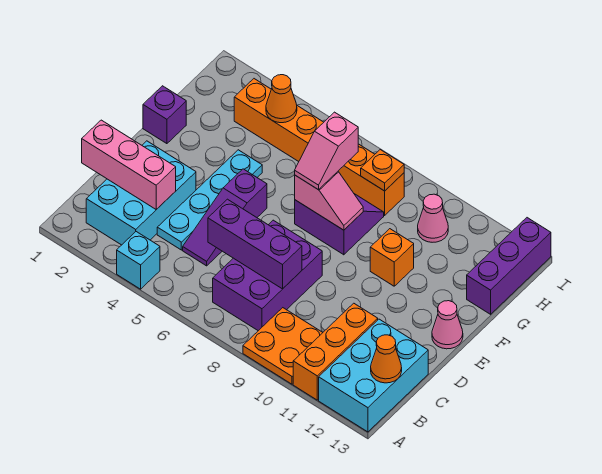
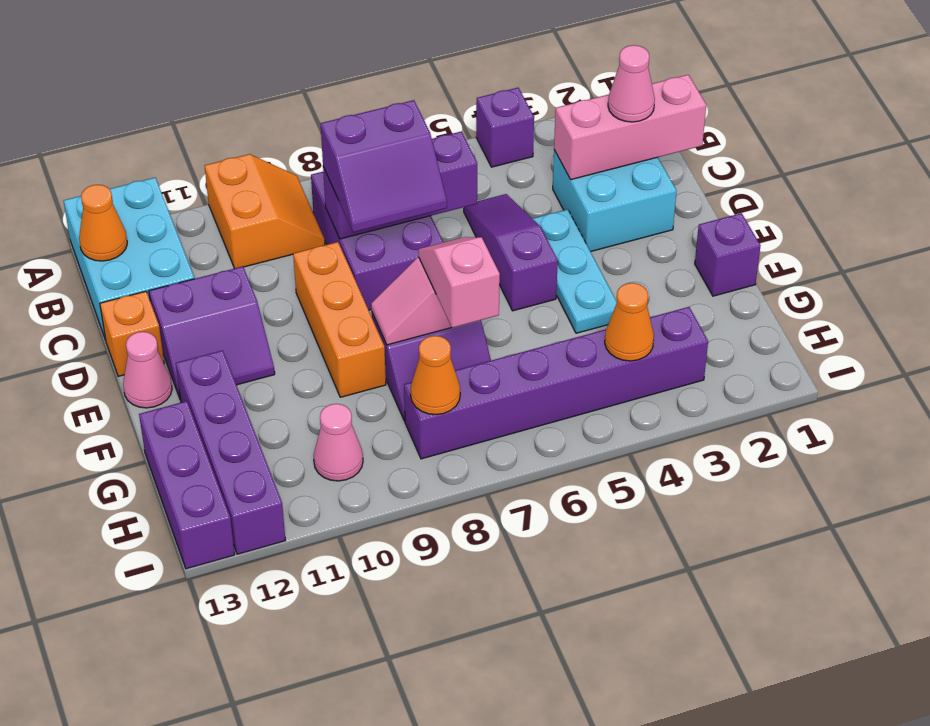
cyan brick A4 level 1 -> purple brick A4 level 1
orange plate A9:B10 level 1 -> orange slope A9:B10 level 1 top 10
orange brick A11:C11 level 1 -> orange brick D9:F9 level 1
cyan brick B2:D3 level 1 -> cyan brick C2:D3 level 1
none -> pink cone C2 level 3
cyan plate C4:F4 level 1 -> cyan plate D4:F4 level 1
none -> purple slope C7:D8 level 3 top C
none -> purple slope D11:E12 level 1 top D
orange brick F10 level 1 -> orange brick D13 level 1
none -> purple brick F12:I12 level 1
orange brick H3:H8 level 1 -> purple brick H3:H8 level 1
orange plate H8 level 2 -> orange cone H8 level 2

